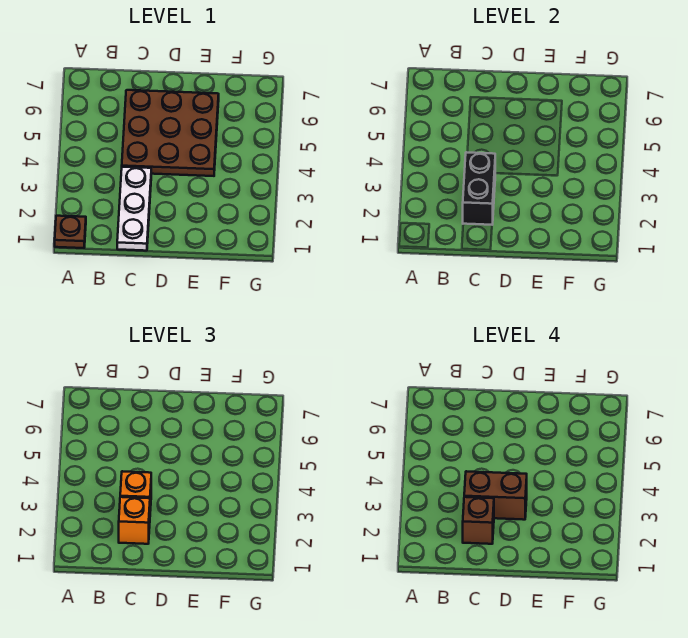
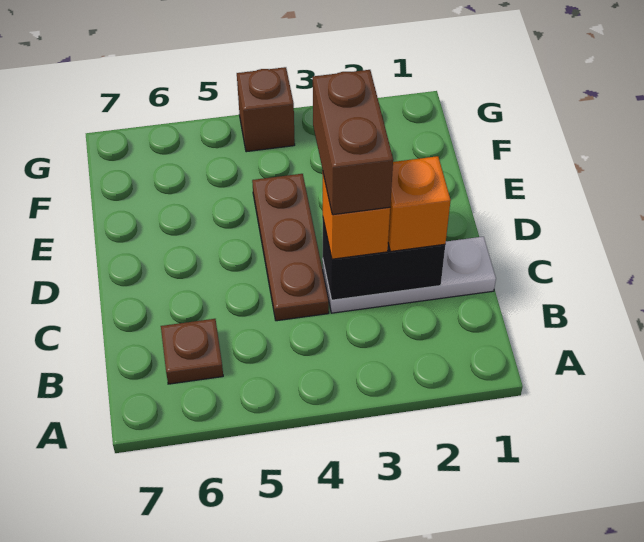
brown plate A1 level 1 -> brown plate B6 level 1
brown brick C2 level 4 -> brown brick G4 level 1
brown plate C4:E6 level 1 -> brown plate C4:E4 level 1

